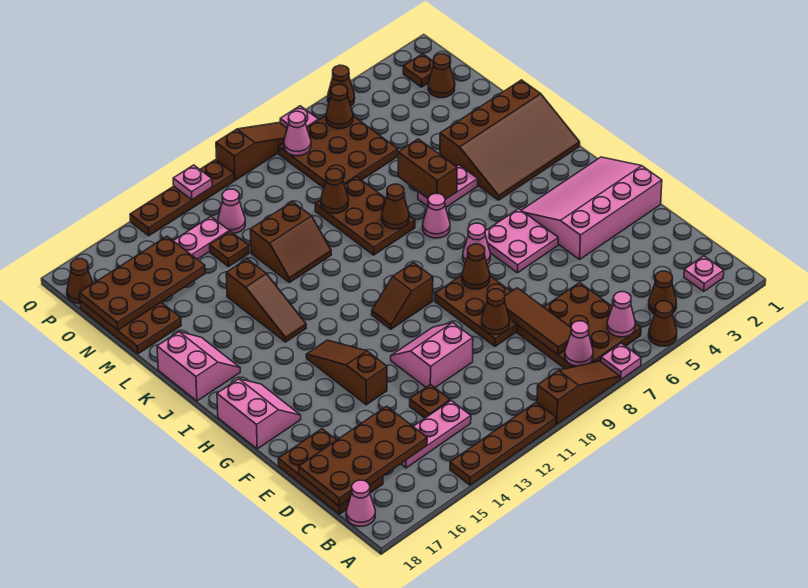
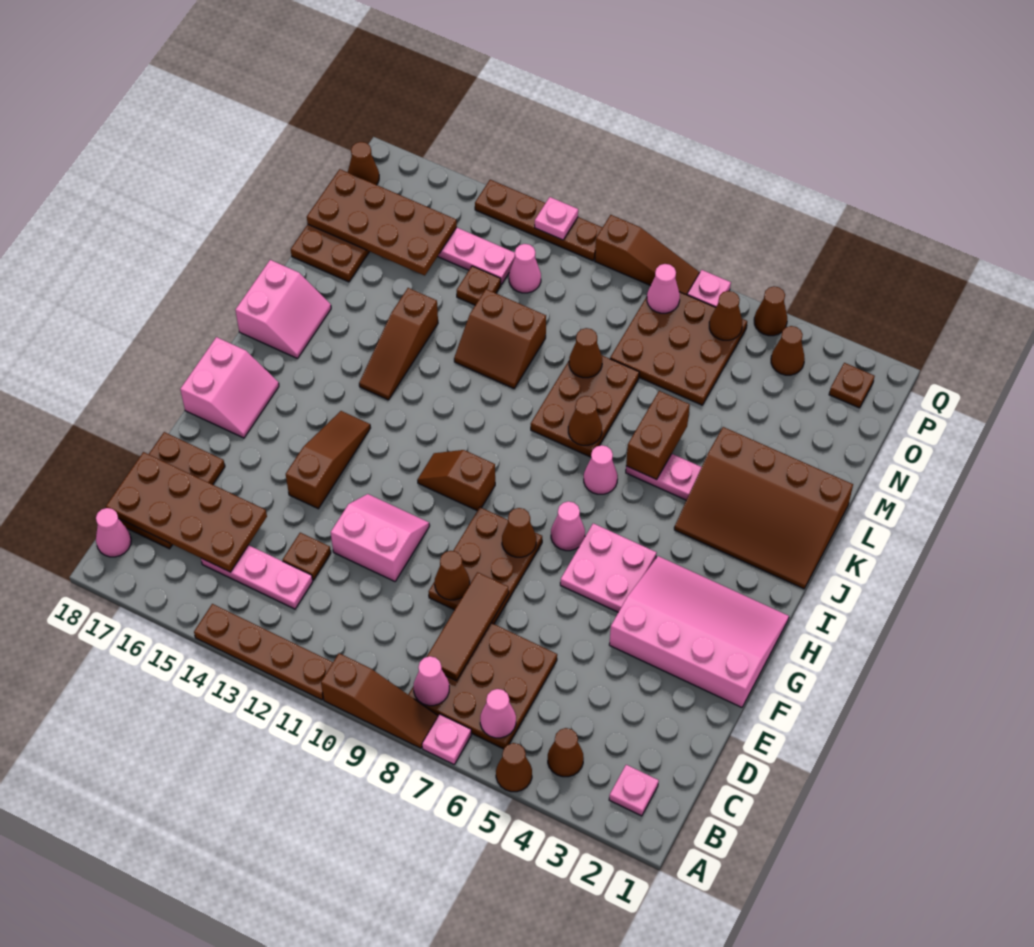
brown cone O2 level 1 -> brown cone P4 level 1

